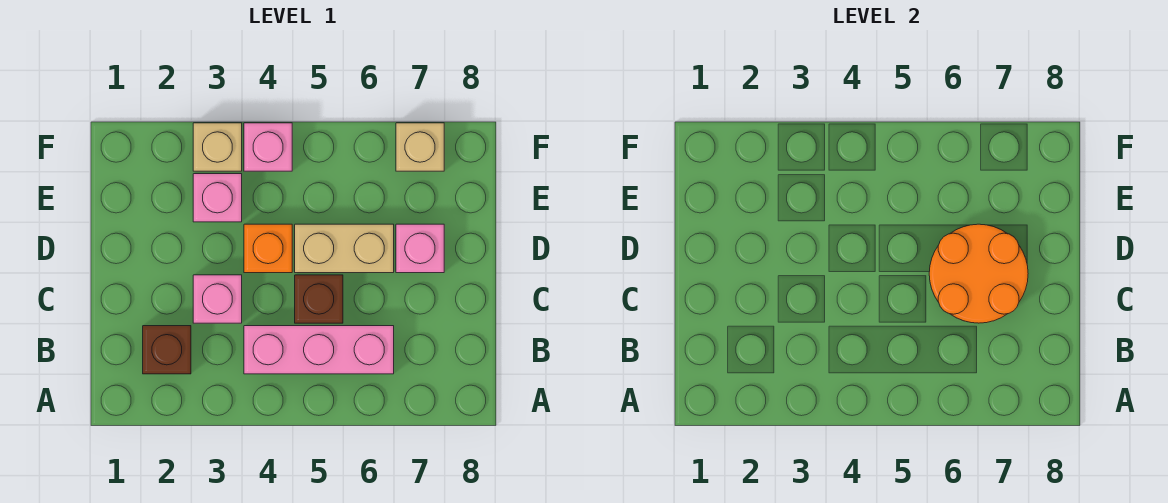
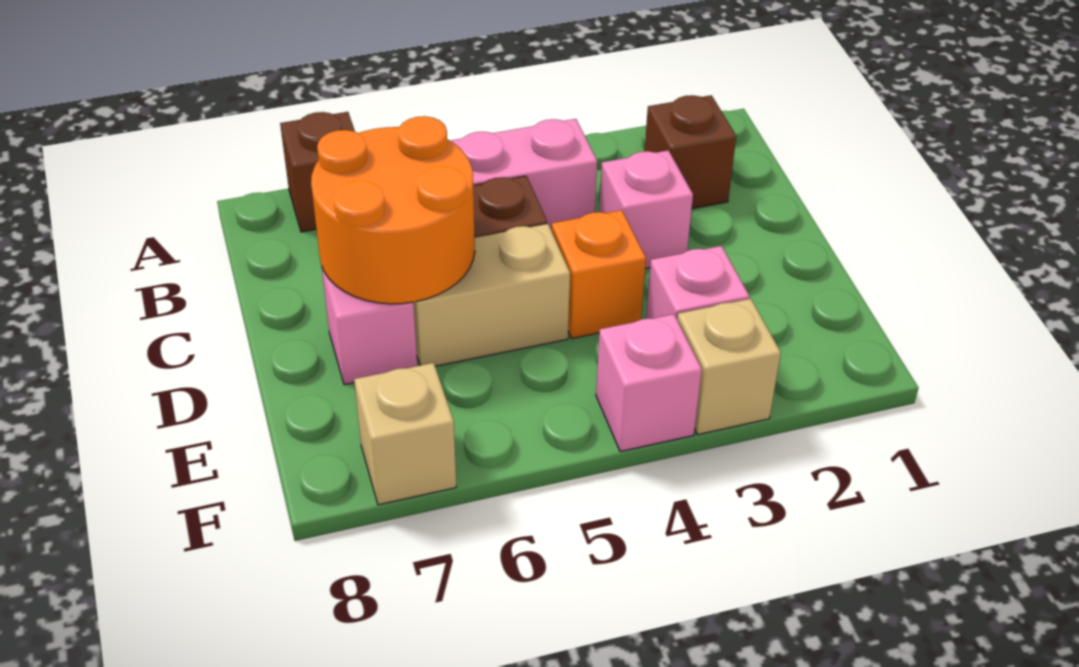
none -> brown brick A7 level 1

